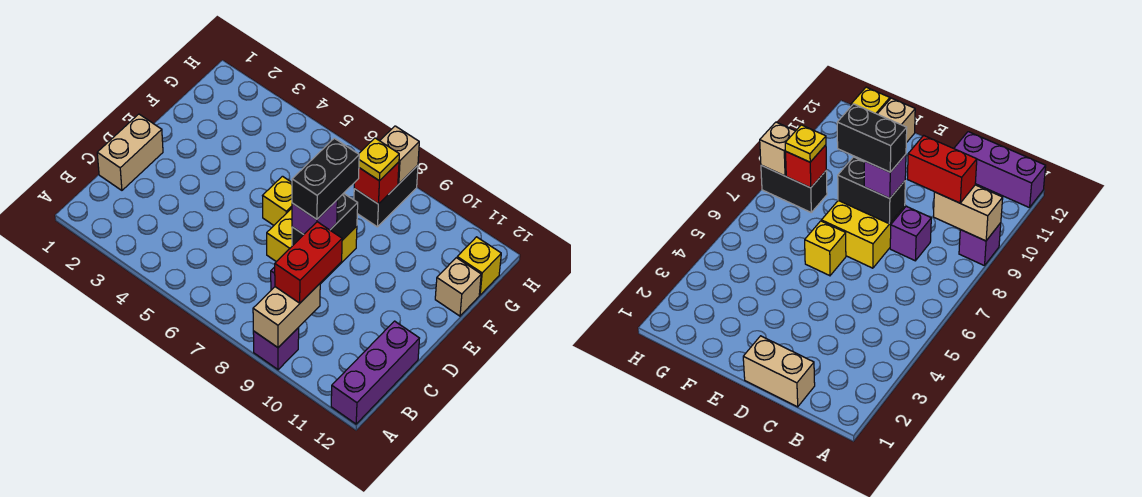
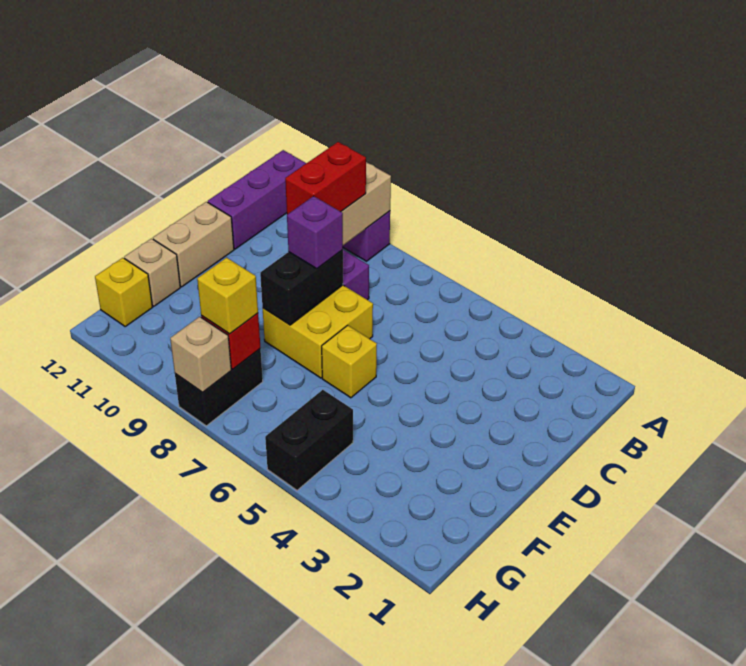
tan brick C1:D1 level 1 -> tan brick D12:E12 level 1
black brick D8:E8 level 4 -> black brick G5:H5 level 1
yellow plate G8 level 3 -> yellow brick G8 level 3

